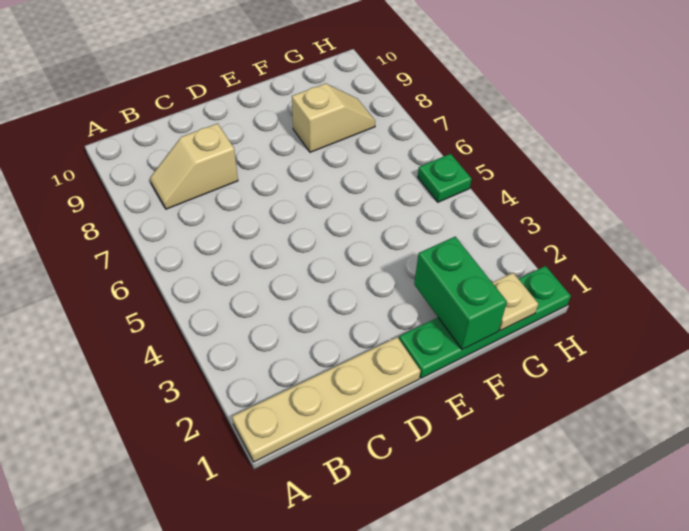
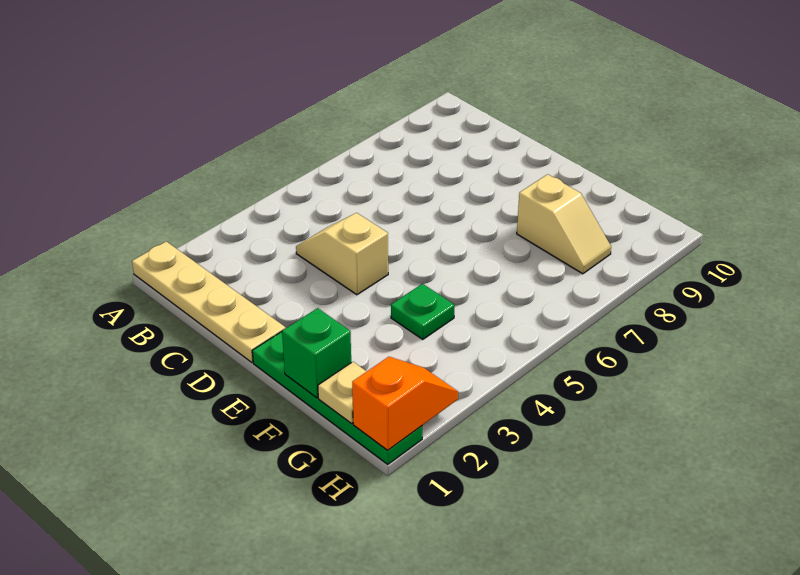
tan slope B8:C8 level 1 top C -> tan slope C4:D4 level 1 top D
green brick F1:F2 level 2 -> green brick F1 level 2
none -> orange slope H1:H2 level 2 top 1
green plate H5 level 1 -> green plate F4 level 1

